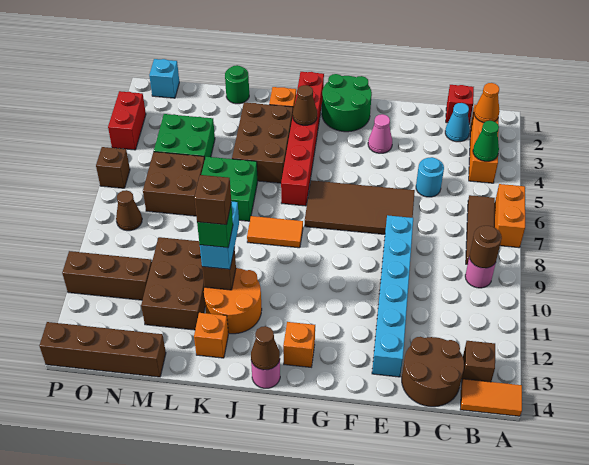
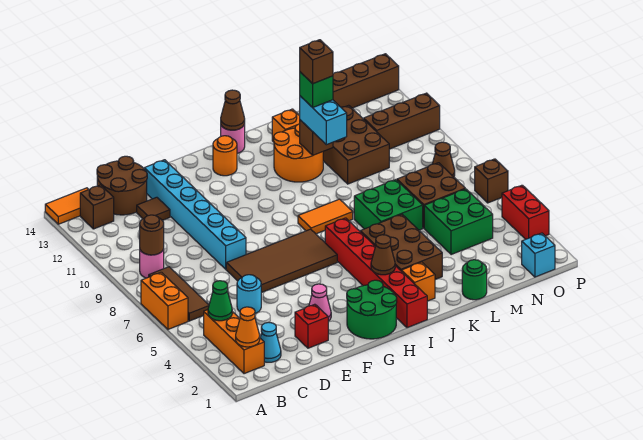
red brick C1 level 1 -> red brick E2 level 1
none -> brown tile D12 level 1
orange brick H13 level 1 -> orange round brick H13 level 1

